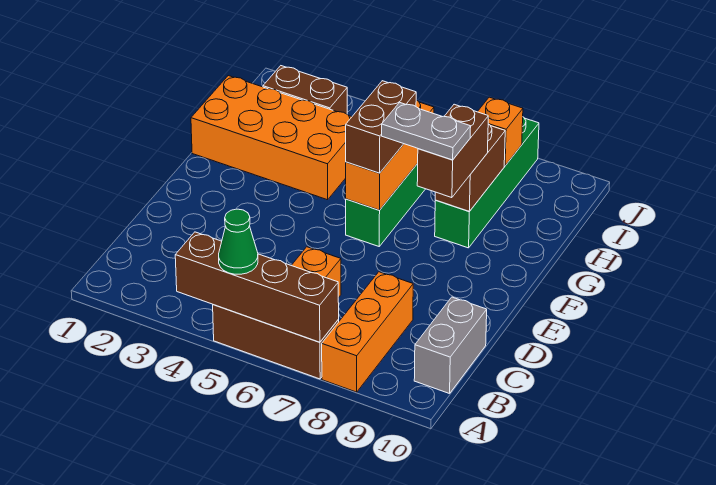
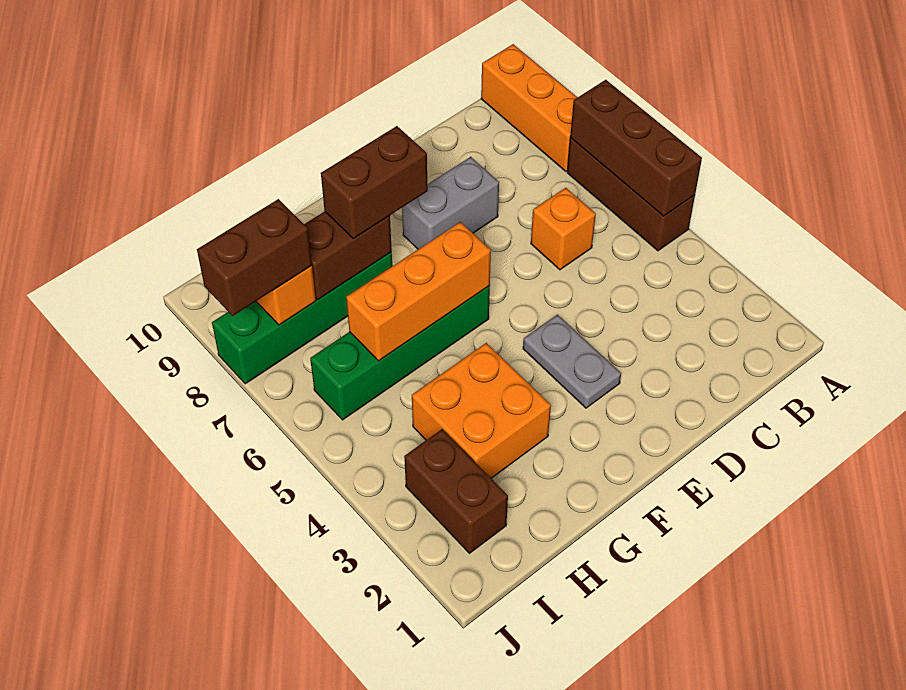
brown brick A4:A7 level 2 -> brown brick A5:A7 level 2
green cone A5 level 3 -> none
orange brick A8:C8 level 1 -> orange brick A8:A10 level 1
grey brick B10:C10 level 1 -> grey brick D8:E8 level 1
brown brick F6:G6 level 3 -> brown brick I8:J8 level 3
grey plate F7:F8 level 4 -> grey plate E3:E4 level 1
orange brick G1:H4 level 1 -> orange brick G3:H4 level 1

